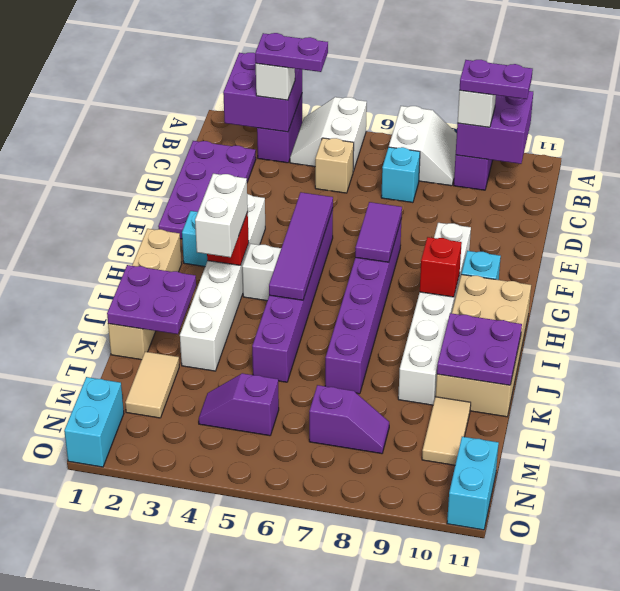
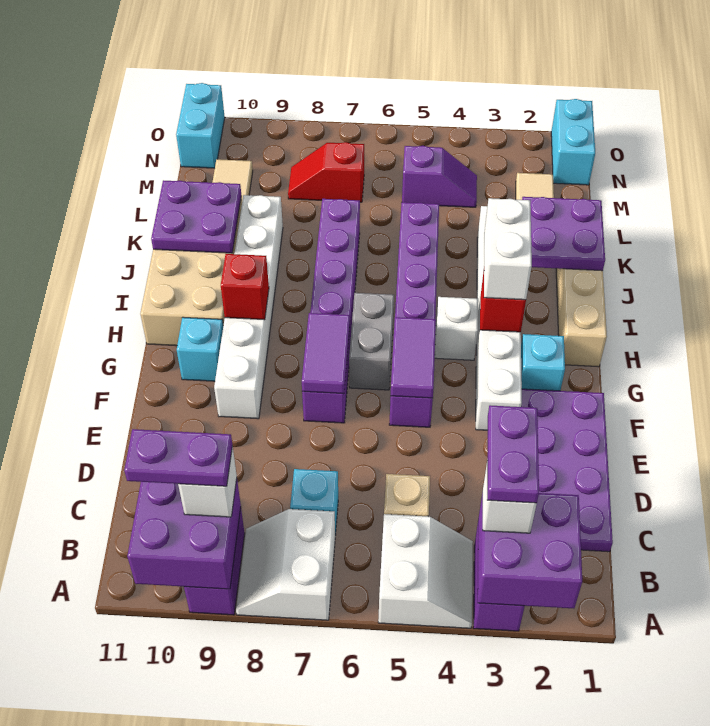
purple plate B3:B4 level 4 -> purple plate B3:C3 level 4
purple tile F5:I5 level 2 -> purple tile F5:G5 level 2
none -> grey brick G6:H6 level 1
purple slope M7:M8 level 1 top 7 -> red slope M7:M8 level 1 top 7

